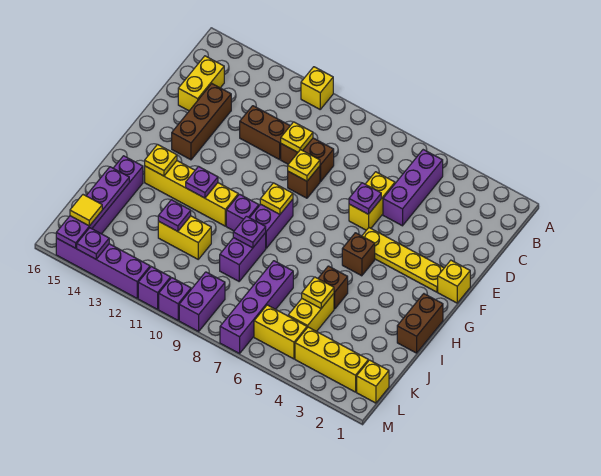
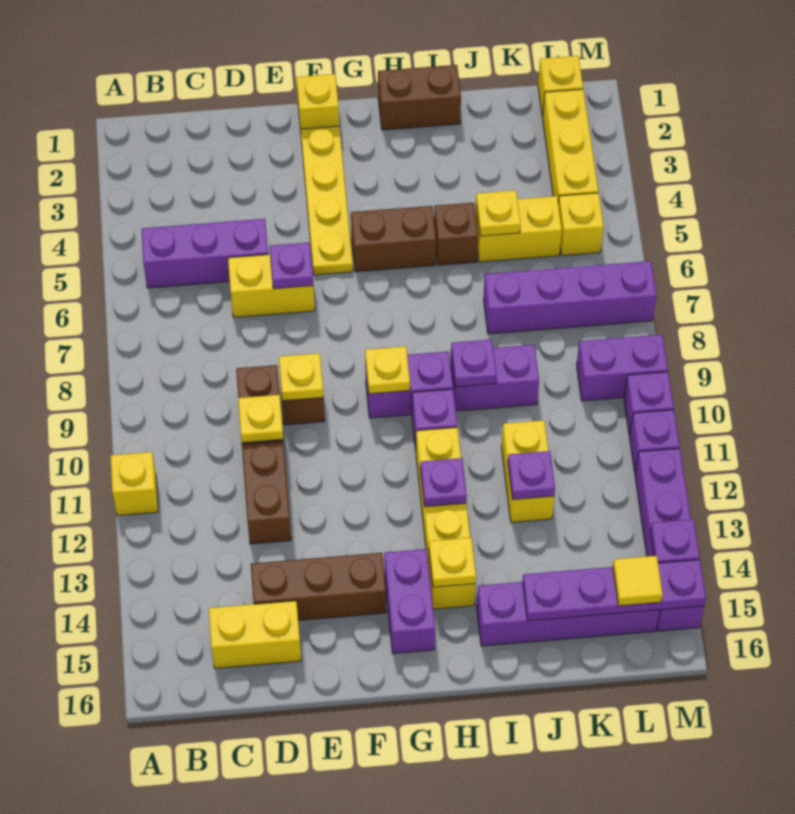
brown brick G5 level 1 -> brown brick G5:H5 level 1
none -> purple brick G14:G15 level 1
yellow brick L5:L6 level 1 -> yellow brick L5 level 1

